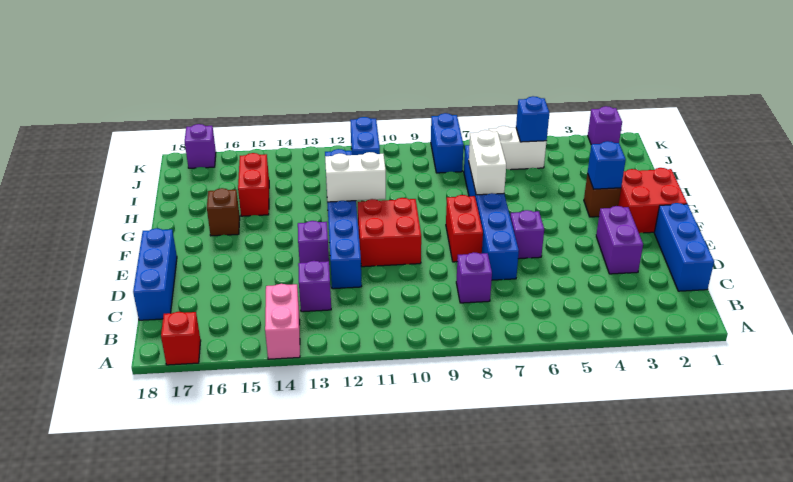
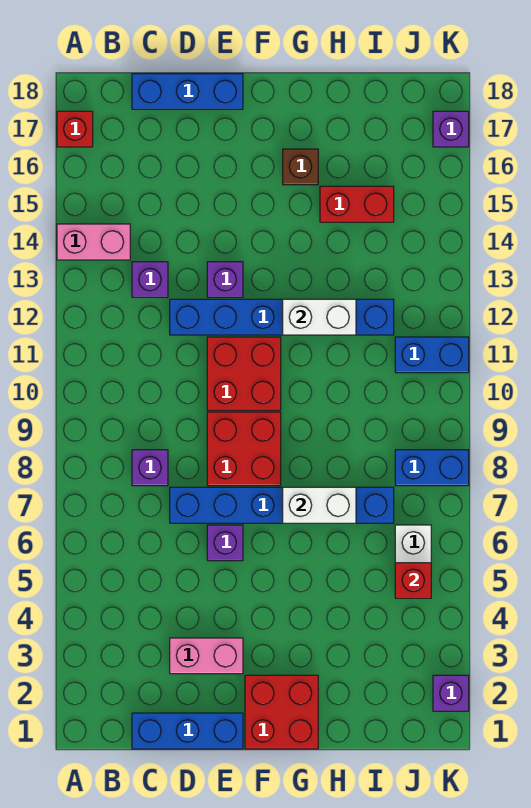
purple brick D3:E3 level 1 -> pink brick D3:E3 level 1
red brick E8:F8 level 1 -> red brick E8:F9 level 1
brown brick G3 level 1 -> none
blue brick G3 level 2 -> none
white brick G11:G12 level 2 -> white brick G12:H12 level 2
blue brick J5 level 2 -> red brick J5 level 2

